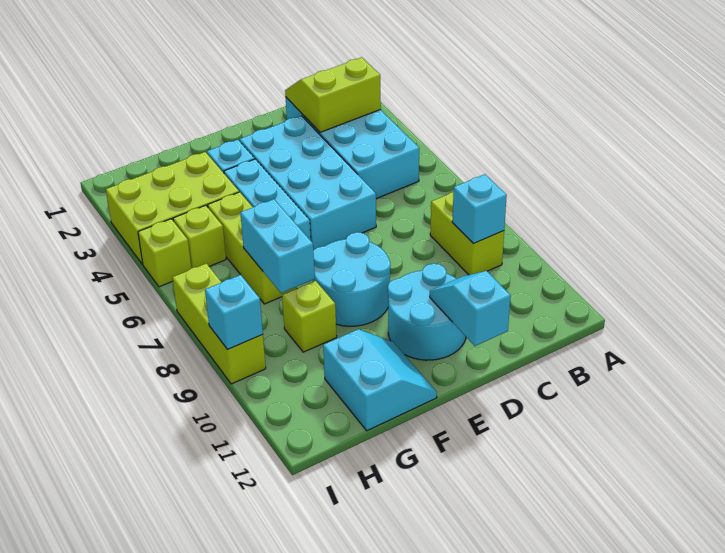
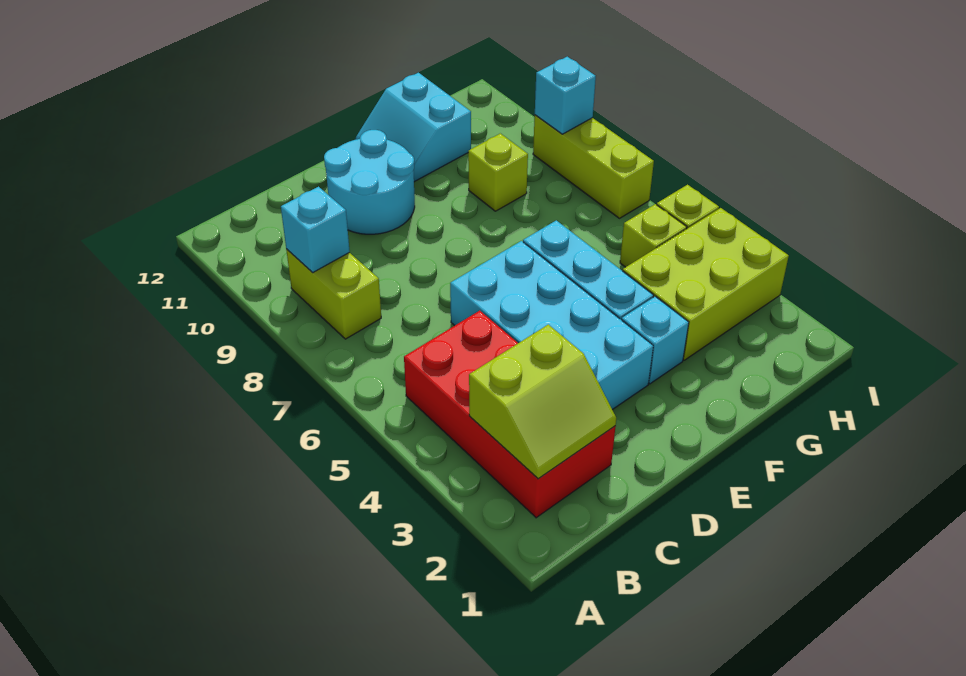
cyan brick B2:C5 level 1 -> red brick B2:C5 level 1
cyan slope D11:D12 level 2 top 12 -> none
cyan round brick E8:F9 level 1 -> none
lime brick G5:G7 level 1 -> none
cyan brick G7:G8 level 2 -> none

